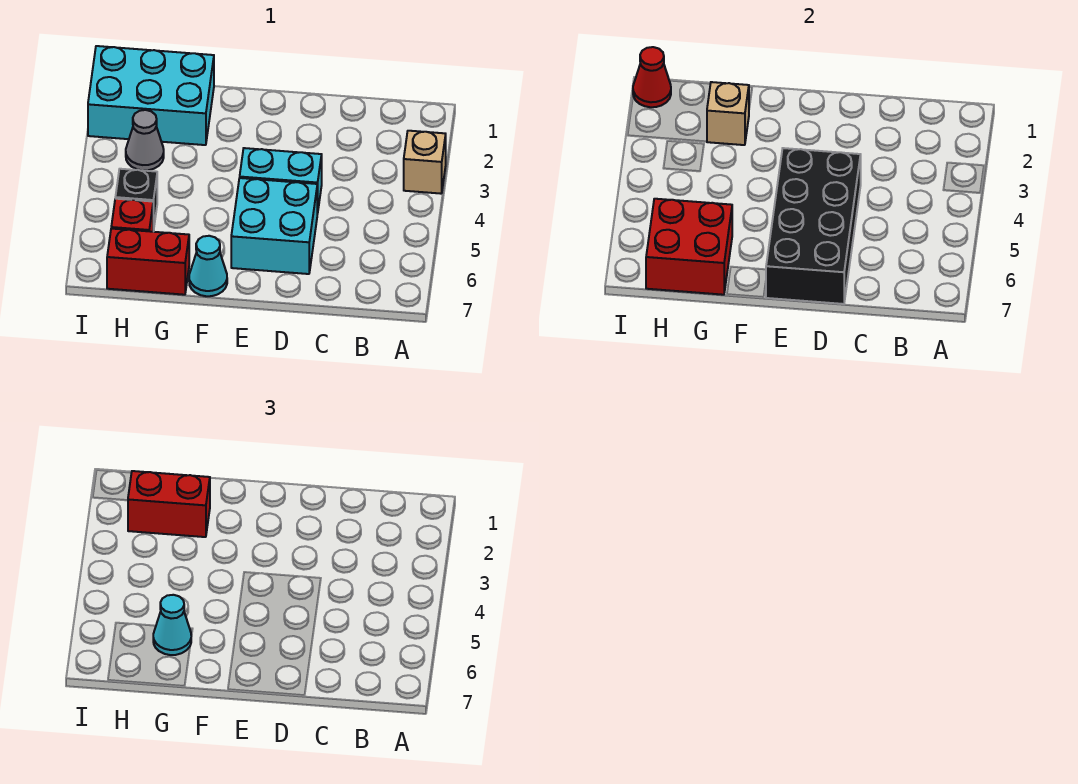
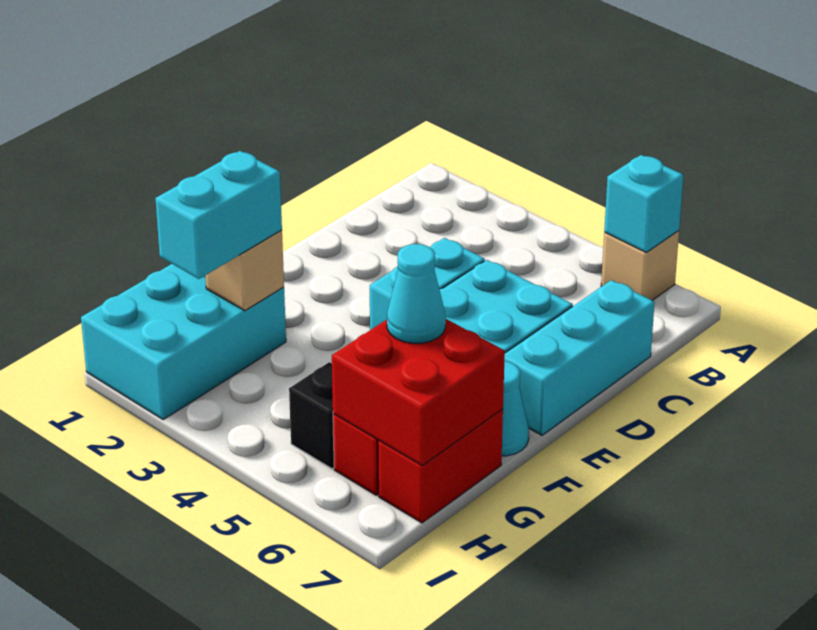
tan brick A3 level 1 -> tan brick A6 level 1
none -> cyan brick A6 level 2
none -> cyan brick C7:E7 level 1
black brick D4:E7 level 2 -> none
red brick G2:H2 level 3 -> cyan brick G2:H2 level 3
grey cone H3 level 1 -> none
red cone I1 level 2 -> none

